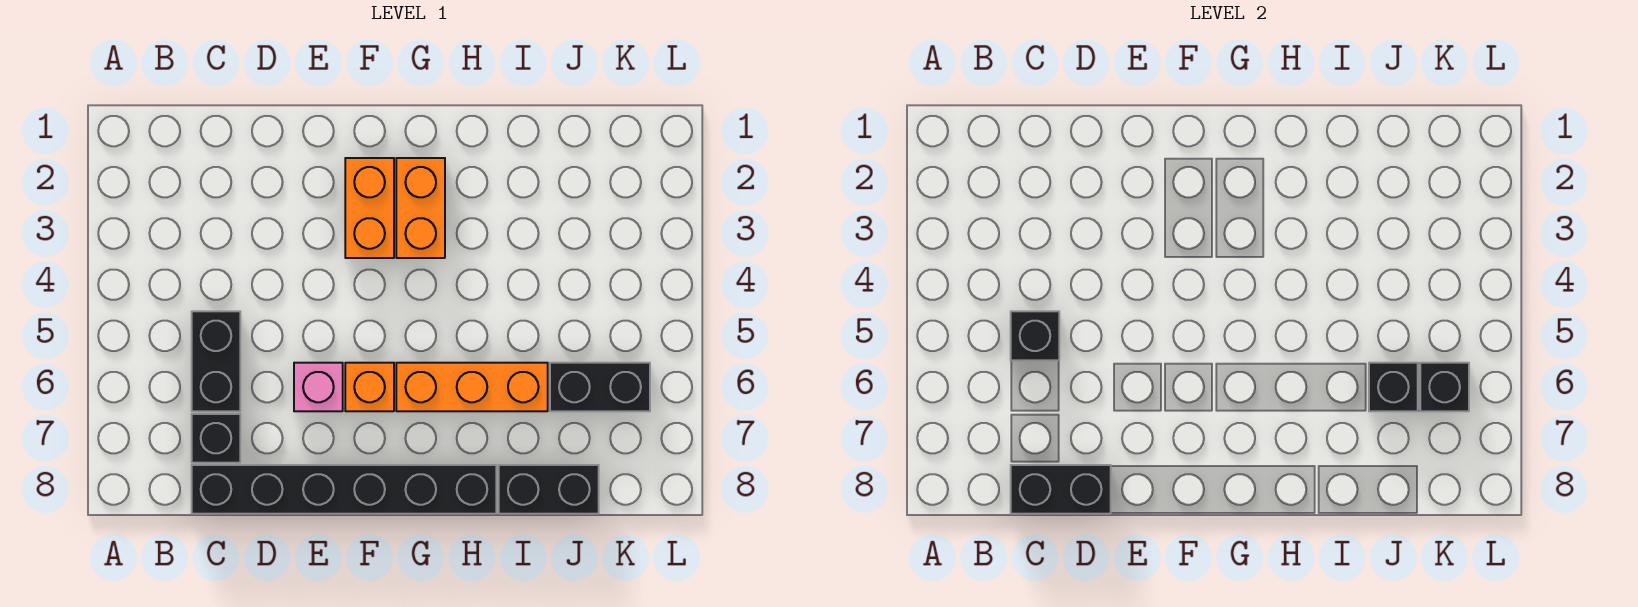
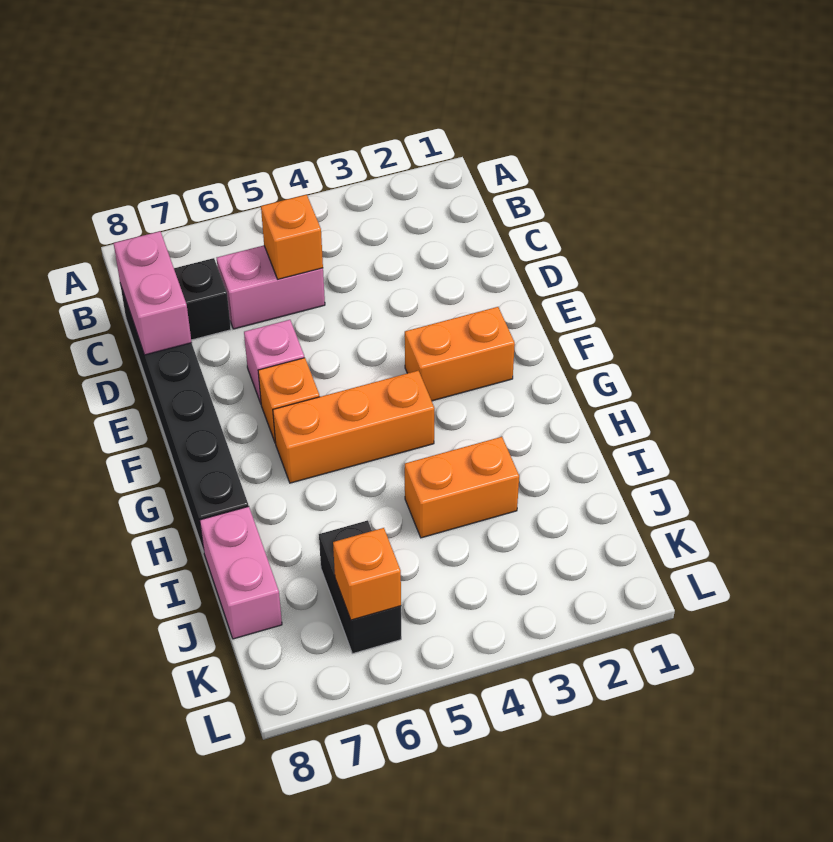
black brick C5:C6 level 1 -> pink brick C5:C6 level 1
black brick C5 level 2 -> orange brick C5 level 2
black brick C8:D8 level 2 -> pink brick C8:D8 level 2
orange brick G2:G3 level 1 -> orange brick I3:I4 level 1
orange brick G6:I6 level 1 -> orange brick G4:G6 level 1
black brick I8:J8 level 1 -> pink brick I8:J8 level 1
black brick J6 level 2 -> none
black brick K6 level 2 -> orange brick K6 level 2

